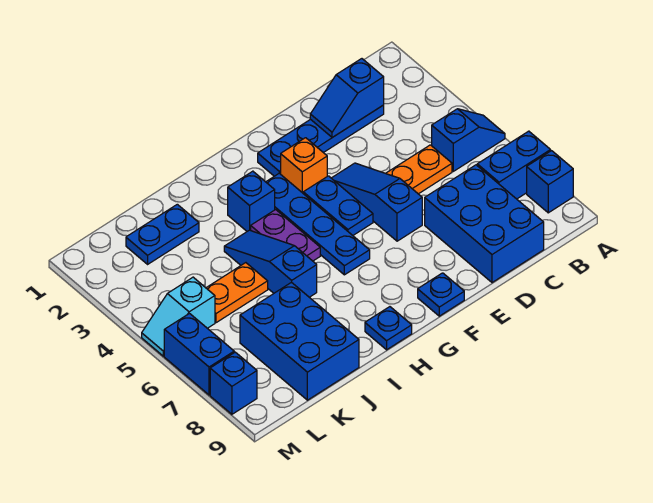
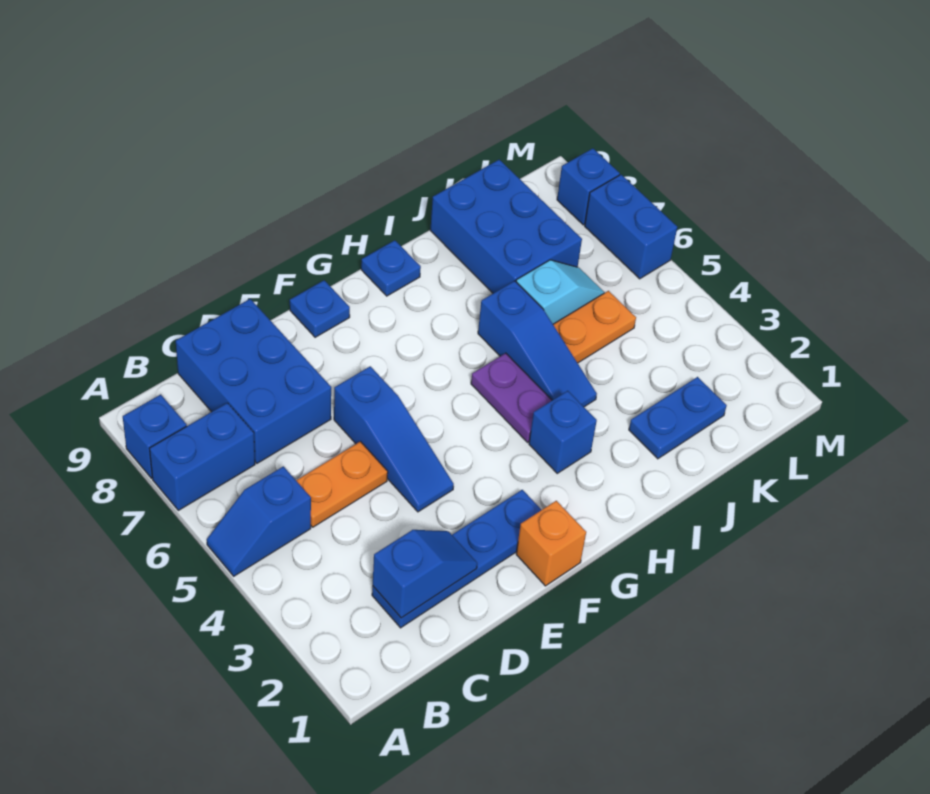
orange brick F3 level 1 -> orange brick F1 level 1
blue plate F4:F5 level 1 -> none
blue plate G3:G6 level 1 -> none
cyan slope L5:M5 level 1 top L -> cyan slope J6:K6 level 1 top J

